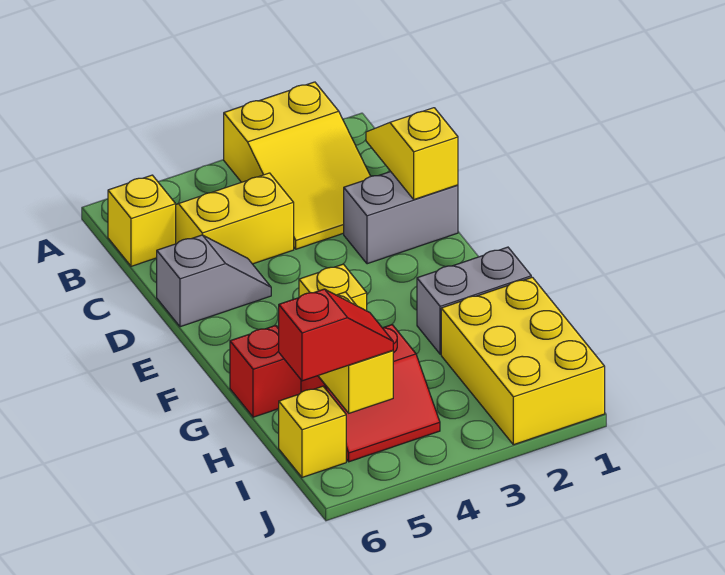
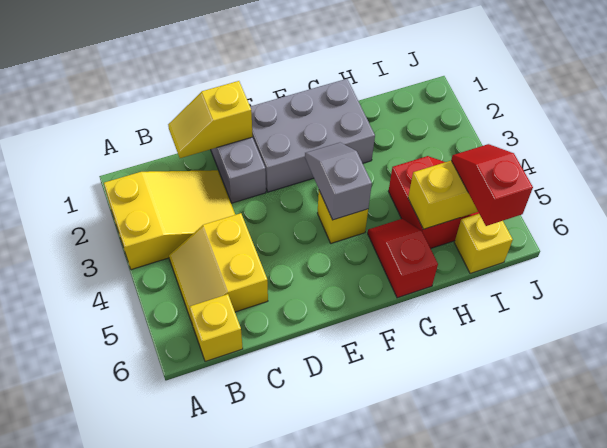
grey slope D5:D6 level 1 top 6 -> grey slope F3:F4 level 2 top 4
grey brick G1:G2 level 1 -> grey brick E1:G2 level 1
yellow brick H1:J2 level 1 -> none

